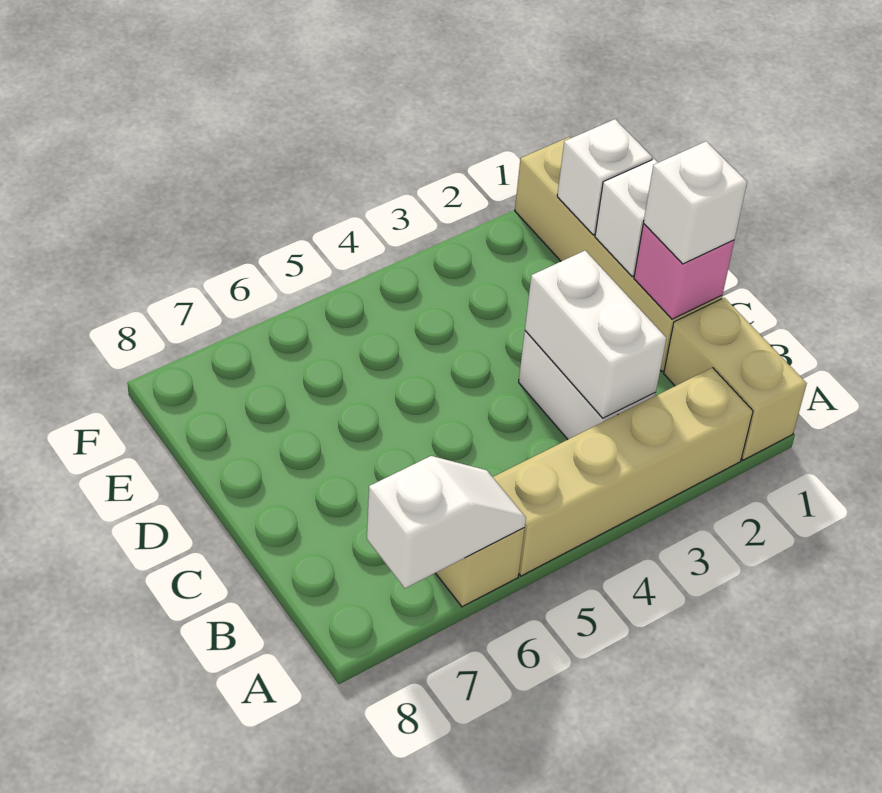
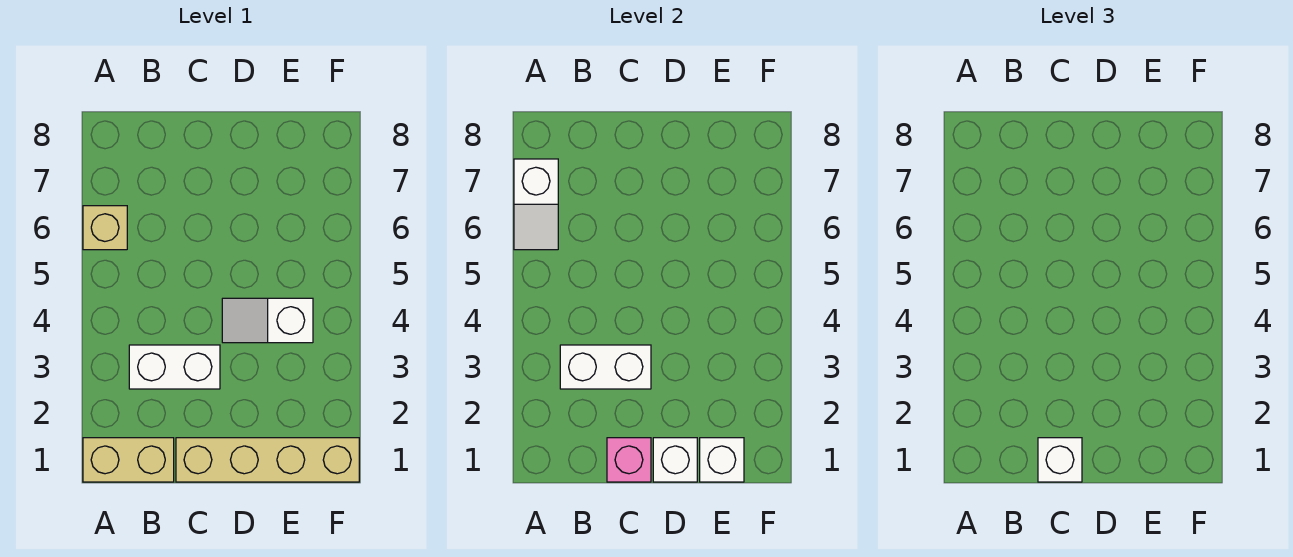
tan brick A2:A5 level 1 -> none
none -> white slope D4:E4 level 1 top E

